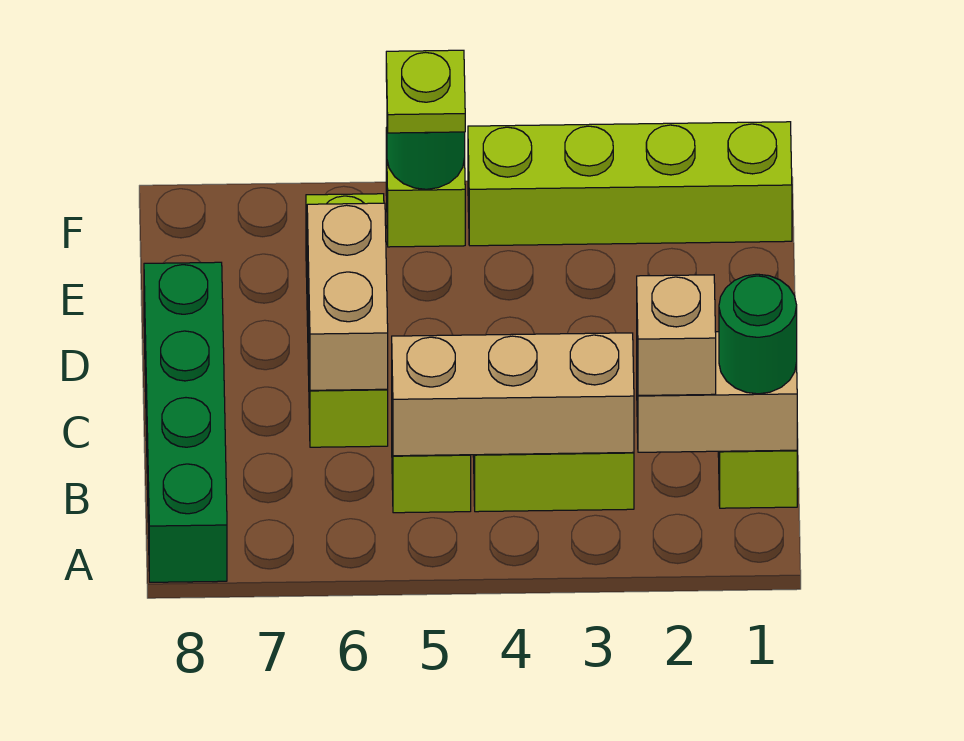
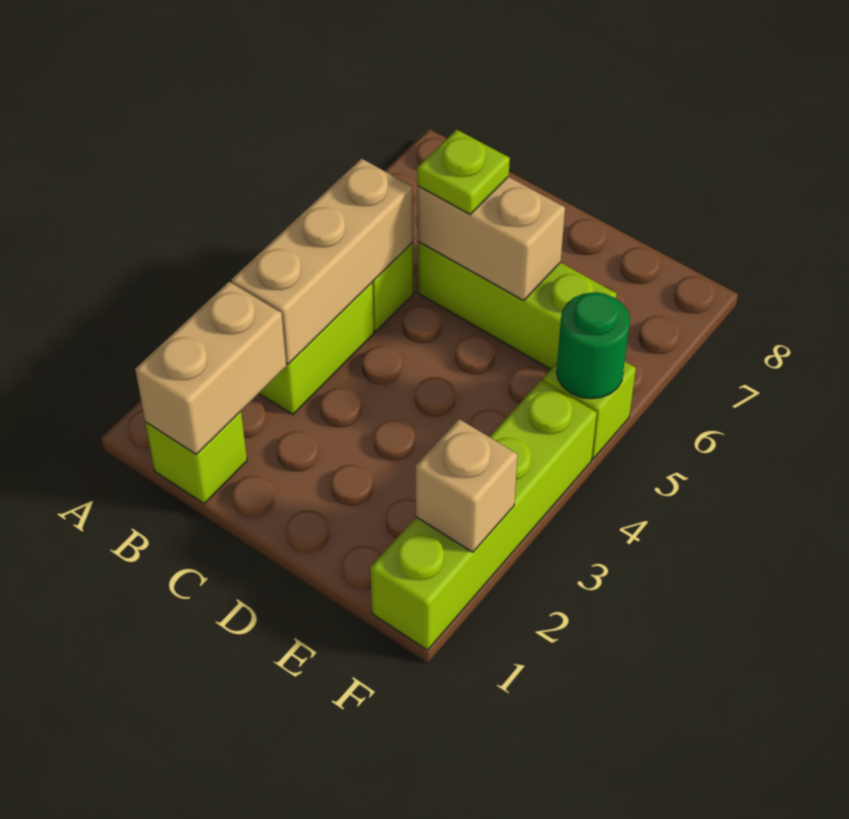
green brick A8:D8 level 1 -> none
green round brick B1 level 3 -> none
tan brick B2 level 3 -> tan brick F2 level 2
lime plate F5 level 3 -> lime plate C6 level 3

